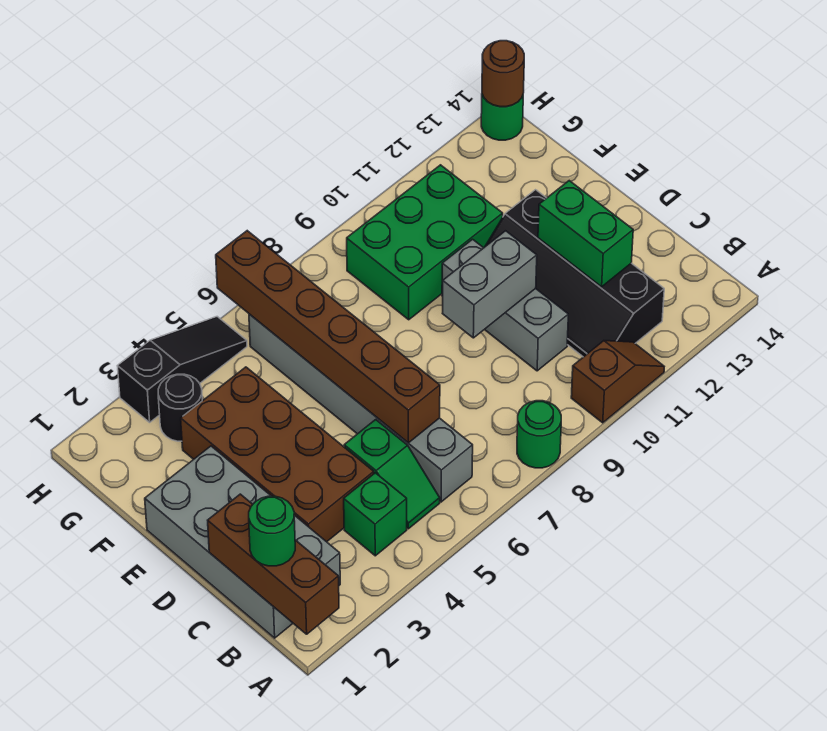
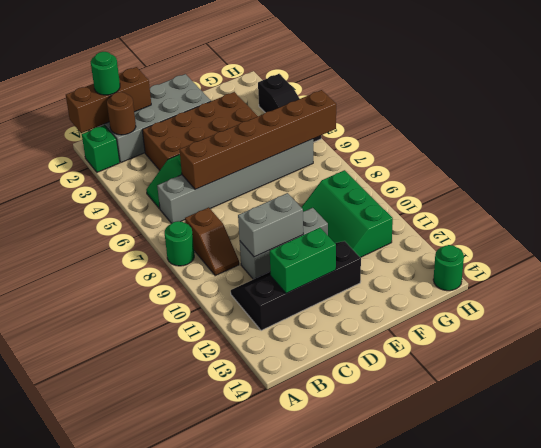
brown slope A10:A11 level 1 top 10 -> brown slope B8:B9 level 1 top 8
green brick B4 level 1 -> green brick A2 level 1
grey brick D9:D10 level 2 -> grey brick C10:D10 level 2
green brick F9:G11 level 1 -> green slope F9:G11 level 1 top G
black round brick G3 level 1 -> none
brown round brick H14 level 2 -> brown round brick B2 level 2

